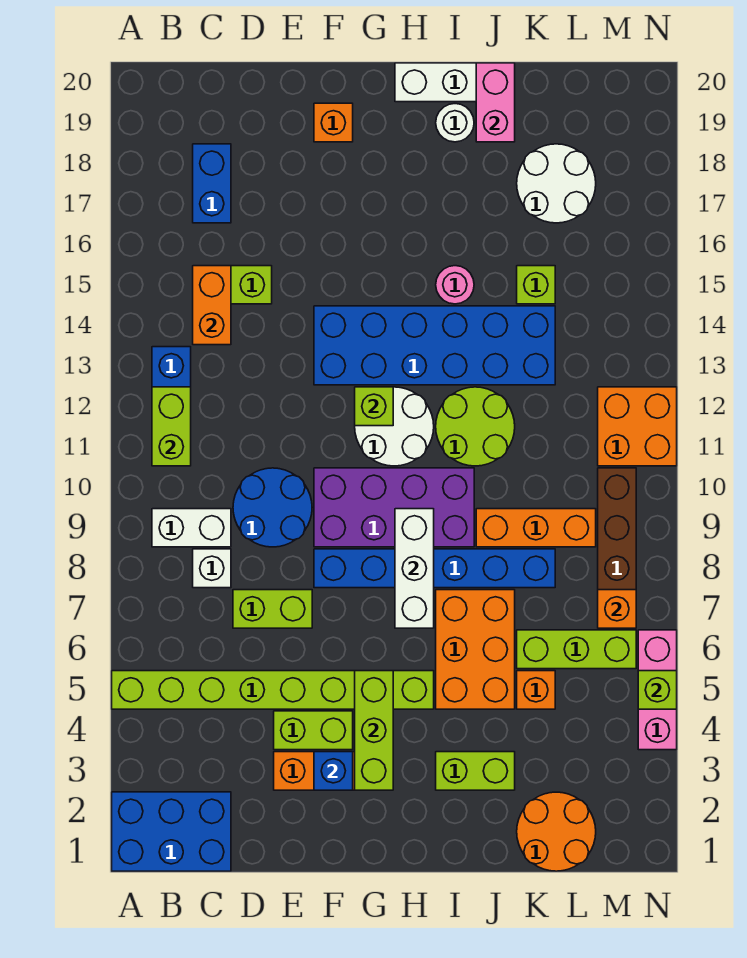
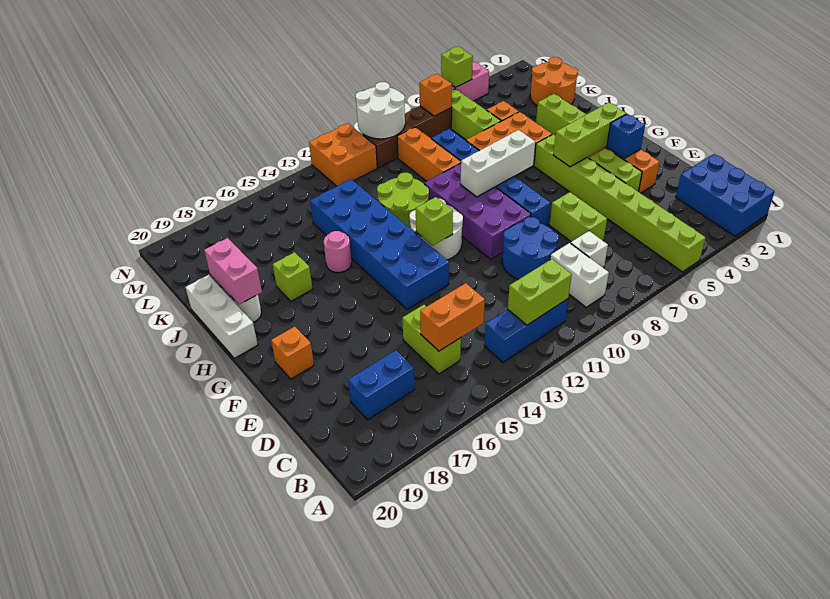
pink brick J19:J20 level 2 -> pink brick I19:J19 level 2
lime brick K15 level 1 -> lime brick I17 level 1
white round brick K17:L18 level 1 -> white round brick M9:N10 level 2

